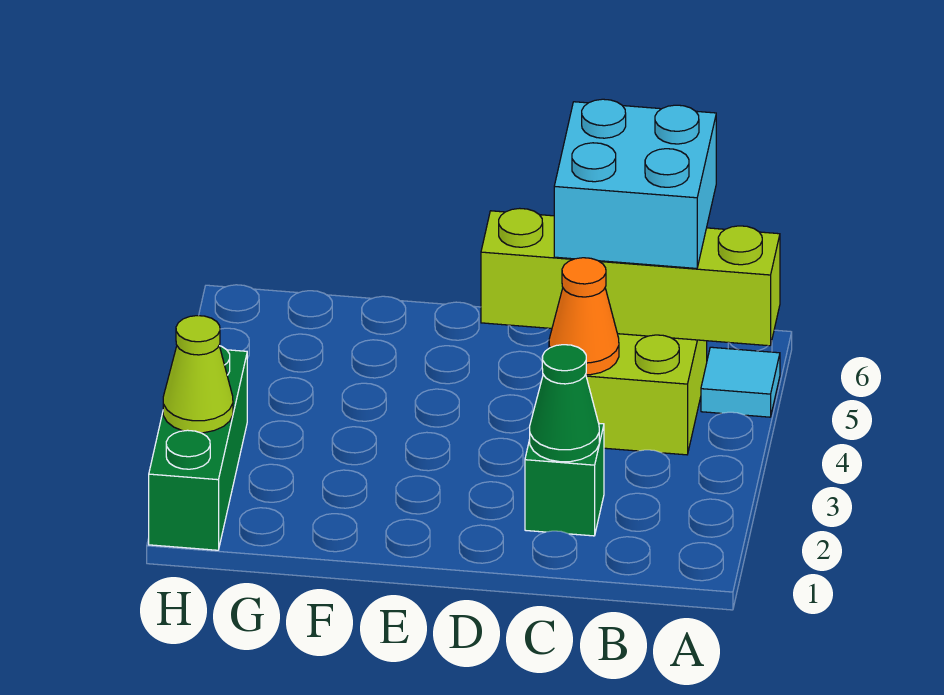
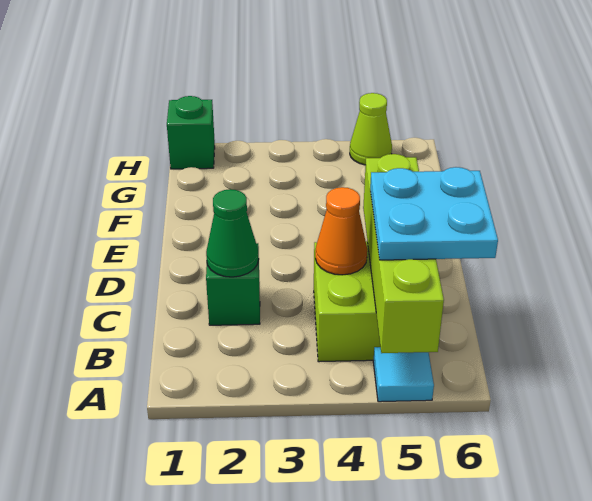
cyan brick B5:C6 level 3 -> cyan plate B5:C6 level 3
green brick H1:H3 level 1 -> green brick H1 level 1
lime cone H2 level 2 -> lime cone H5 level 1

